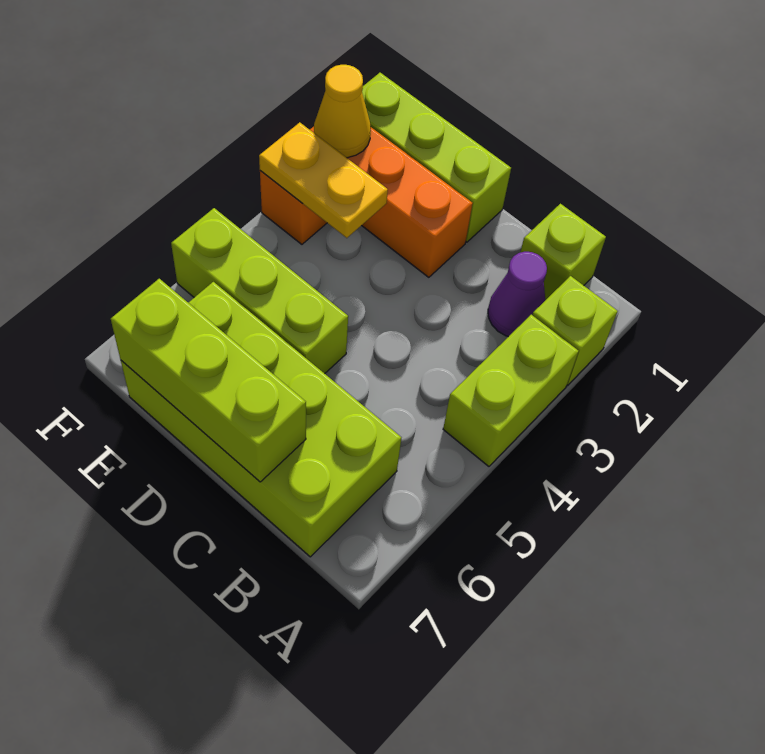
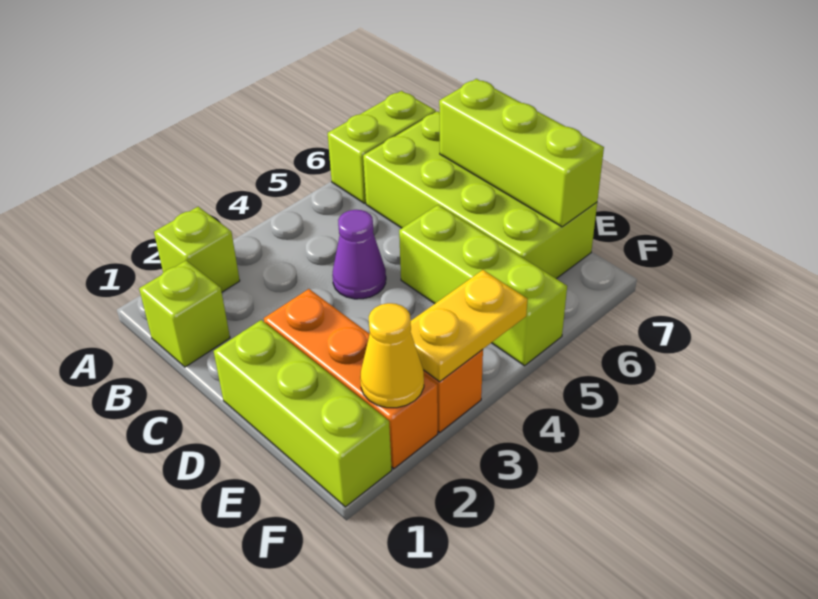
lime brick A3:A4 level 1 -> lime brick A6:A7 level 1
purple cone B2 level 1 -> purple cone C4 level 1
yellow plate E3:F3 level 2 -> yellow plate F3:F4 level 2

